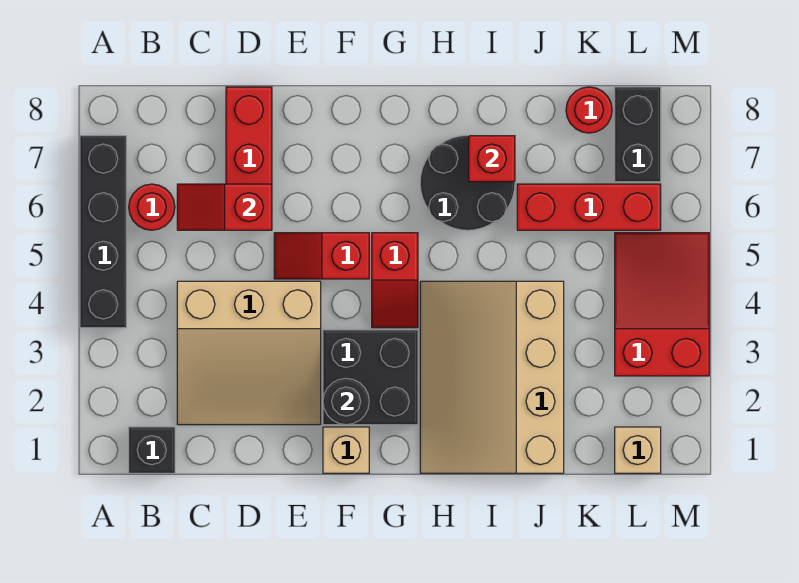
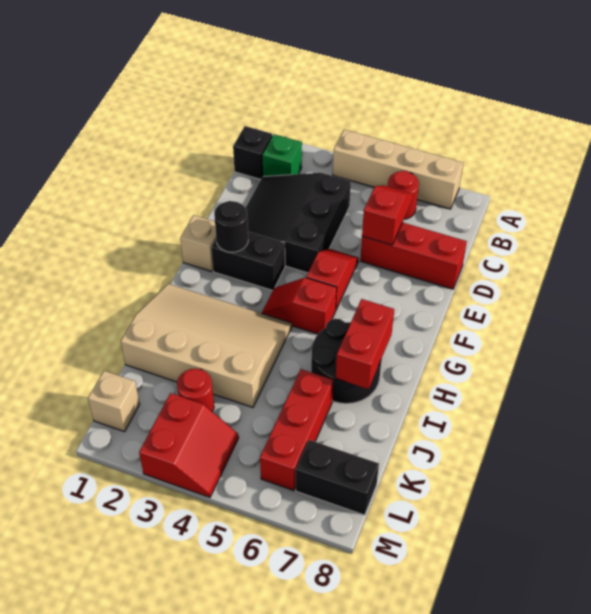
black brick A4:A7 level 1 -> tan brick A4:A7 level 1
none -> green brick B2 level 1
tan slope C2:E4 level 1 top 4 -> black slope C2:E4 level 1 top 4
black brick F2:G3 level 1 -> black brick F2:F3 level 1
red brick I7 level 2 -> red brick H7:I7 level 2
red round brick K8 level 1 -> red round brick K3 level 1
red slope L3:M5 level 1 top 3 -> red slope L3:M4 level 1 top 3

